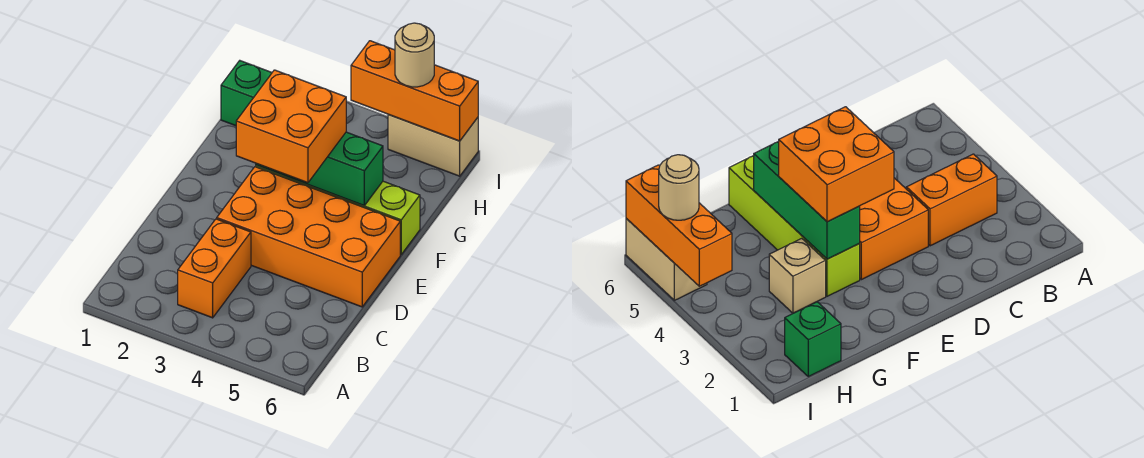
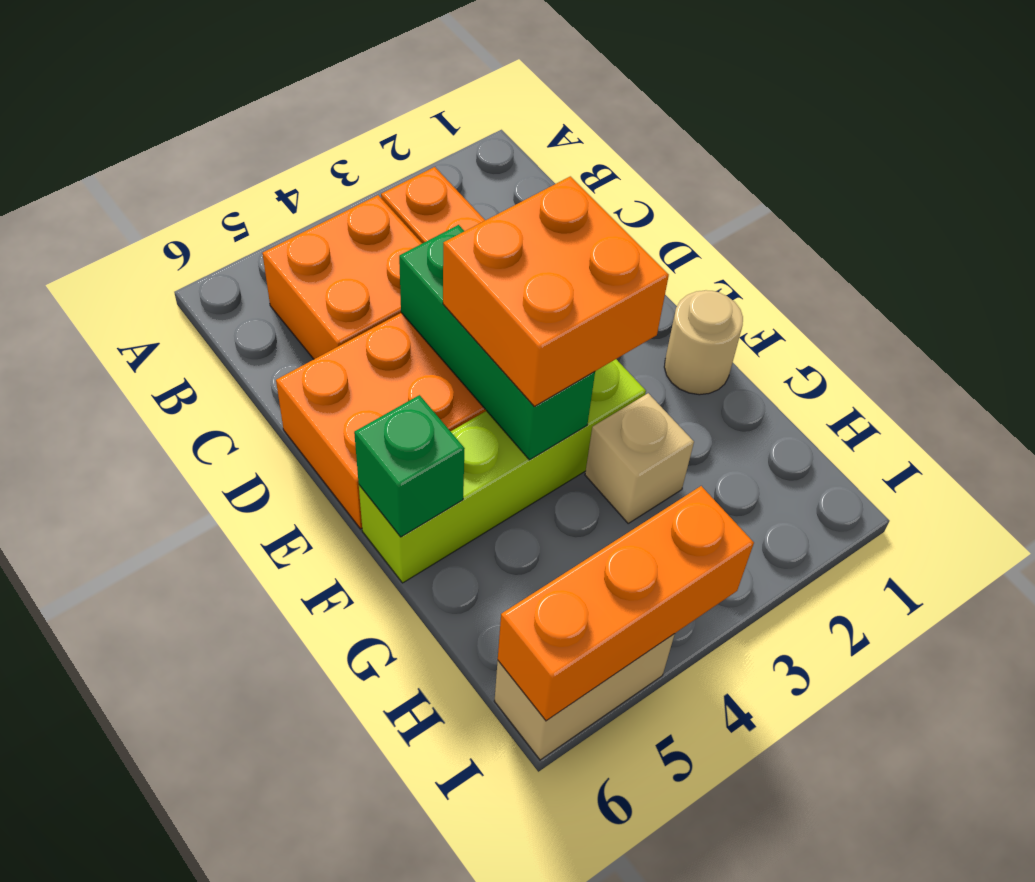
none -> orange brick B4:C5 level 1
green brick F3:F5 level 2 -> green brick D4:F4 level 2
green brick H1 level 1 -> green brick F6 level 2
tan round brick I5 level 3 -> tan round brick F1 level 1

